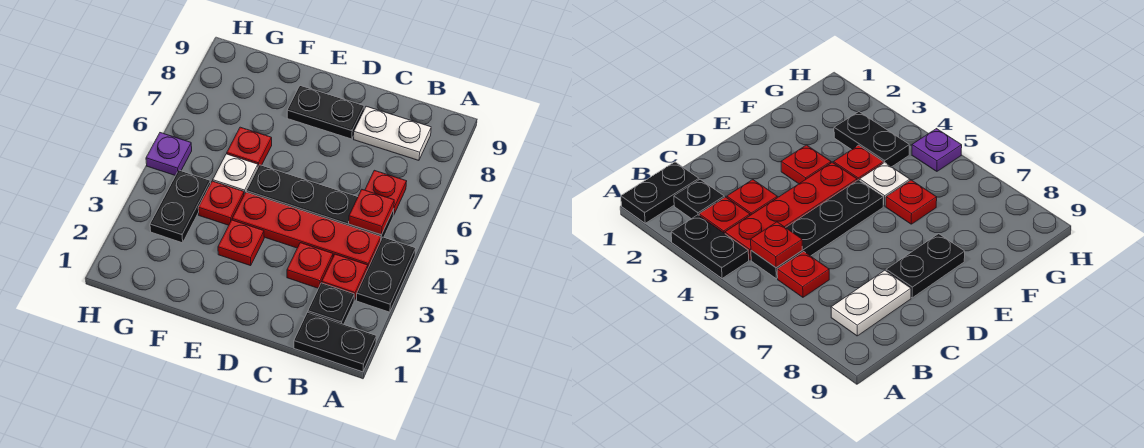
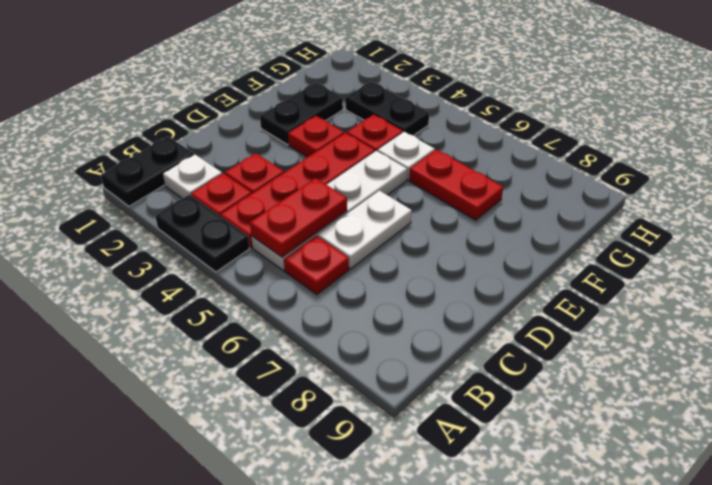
black plate B2 level 1 -> white plate B2 level 1
black plate B5:E5 level 1 -> white plate B5:E5 level 1
red plate B5 level 2 -> red plate B5:C5 level 2
white plate B8:C8 level 1 -> white plate C6:D6 level 1
black plate D8:E8 level 1 -> black plate E2:F2 level 1
red plate F6 level 1 -> red plate F6:F7 level 1
purple plate H5 level 1 -> none

